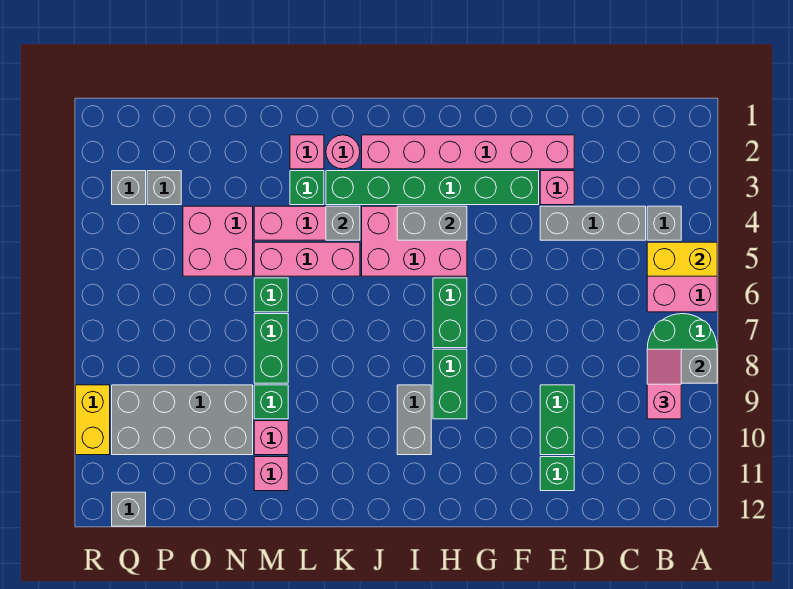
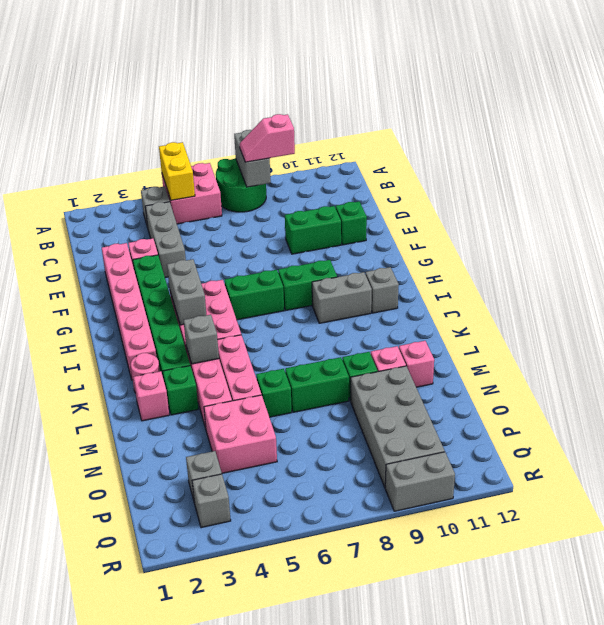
grey brick Q12 level 1 -> grey brick I11 level 1
yellow brick R9:R10 level 1 -> grey brick R9:R10 level 1

